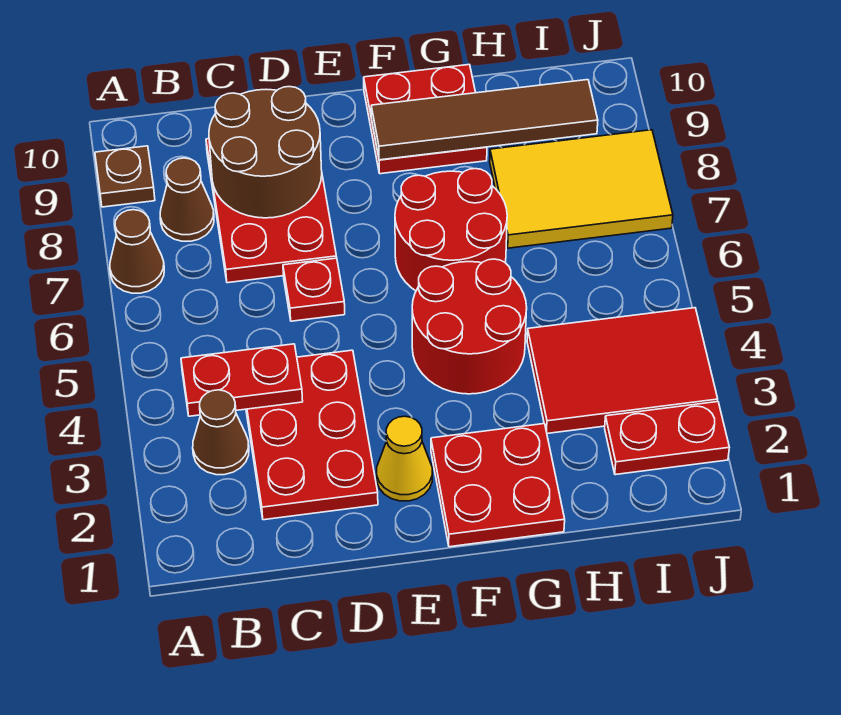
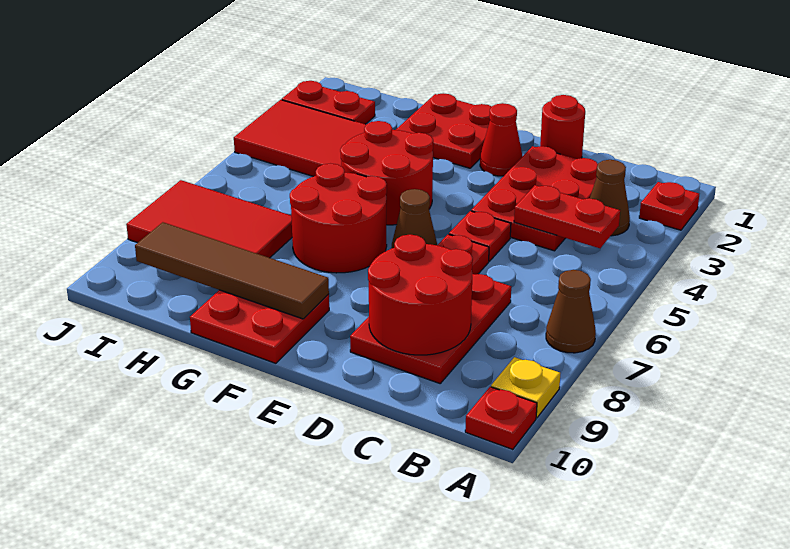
none -> red plate A2 level 1
brown plate A9 level 1 -> yellow plate A9 level 1
none -> red plate A10 level 1
brown cone B8 level 1 -> brown cone E6 level 1
brown round brick C8:D9 level 2 -> red round brick C8:D9 level 2
none -> red round brick D1 level 1
none -> red plate D5 level 1
yellow cone E2 level 1 -> red cone E2 level 1
yellow tile H7:J8 level 1 -> red tile H7:J8 level 1

